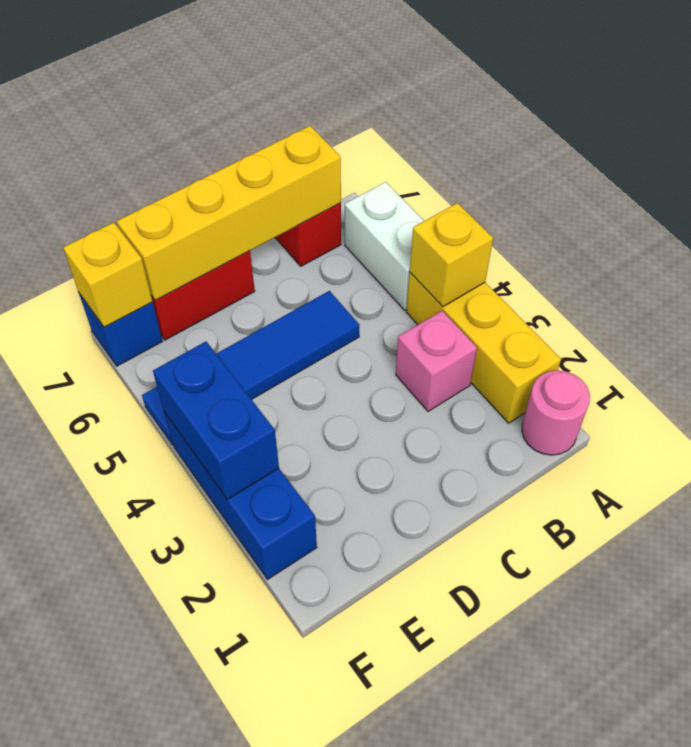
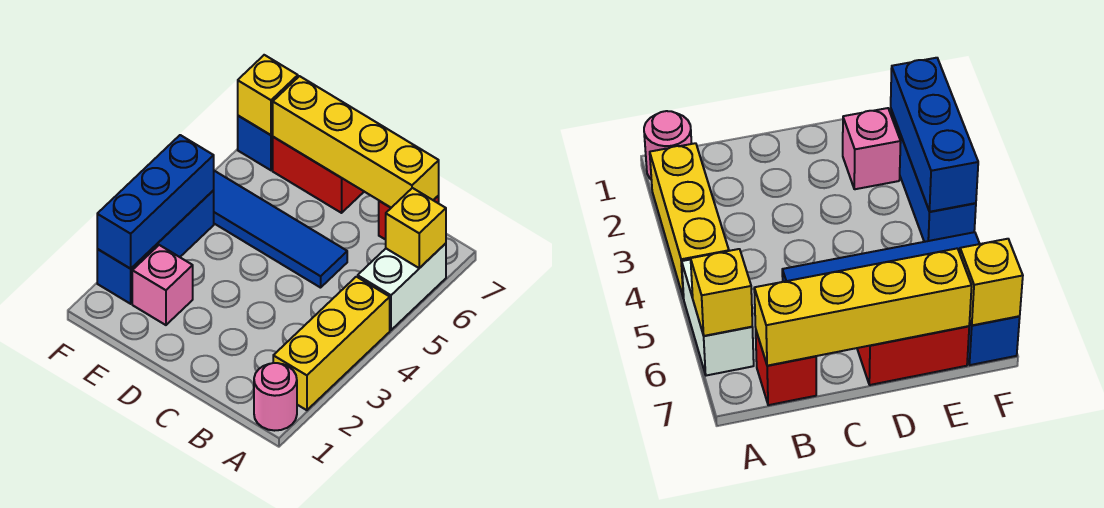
yellow brick A4 level 2 -> yellow brick A6 level 2
pink brick B3 level 1 -> pink brick E2 level 1
blue brick F3:F4 level 2 -> blue brick F2:F4 level 2

